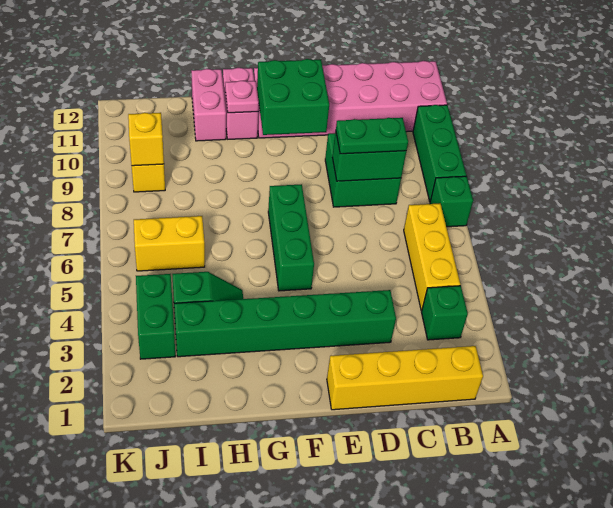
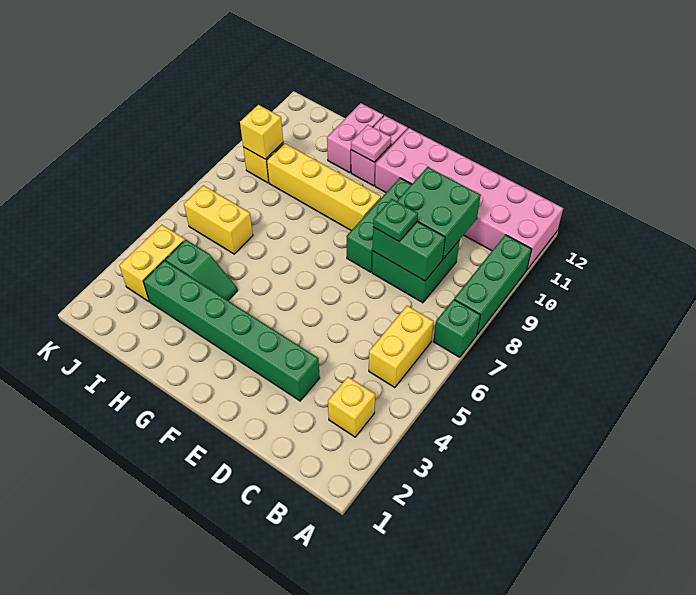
yellow brick B1:E1 level 1 -> yellow brick F9:I9 level 1
green brick B3 level 1 -> yellow brick B3 level 1
yellow brick B4:B6 level 1 -> yellow brick B5:B6 level 1
green plate C8:D8 level 3 -> green plate D8 level 3
green brick E10:F11 level 2 -> green brick C9:D10 level 2
green brick F5:F7 level 1 -> green brick E8:E10 level 1
green brick J3:J4 level 1 -> yellow brick J3:J4 level 1

